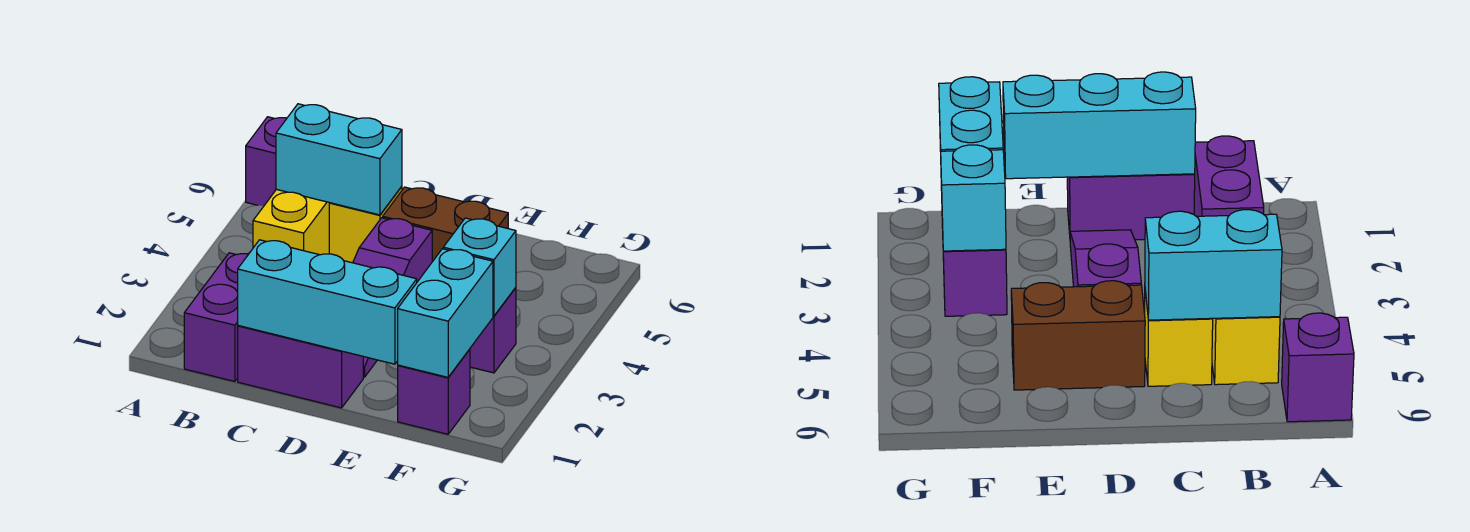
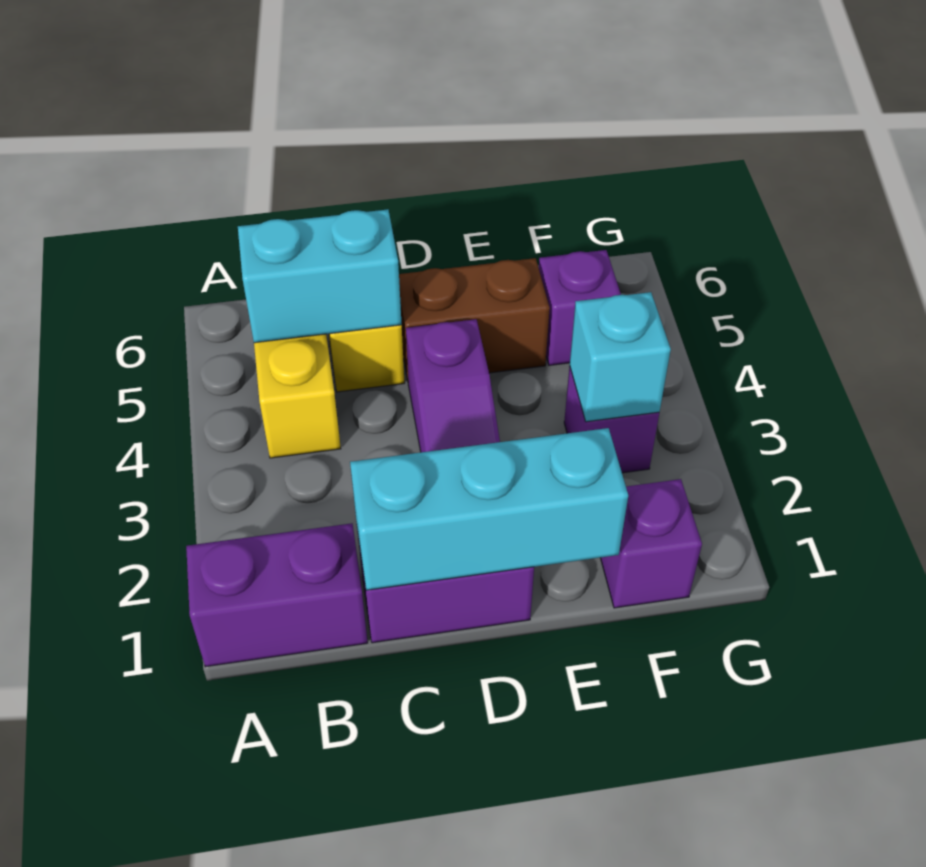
purple brick A6 level 1 -> purple brick F5 level 1
purple brick B1:B2 level 1 -> purple brick A1:B1 level 1
cyan brick F1:F2 level 2 -> none

